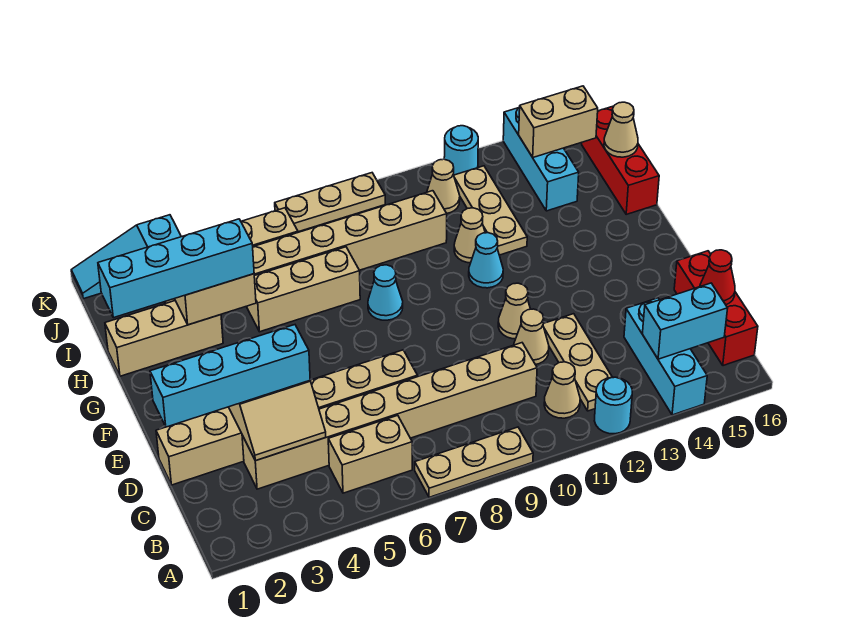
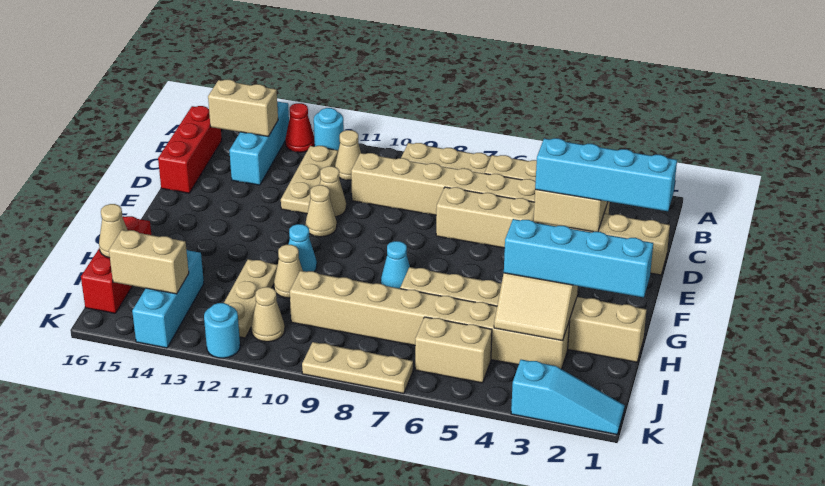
cyan brick B14:B15 level 2 -> tan brick B14:B15 level 2
red cone C16 level 2 -> red cone A13 level 1

